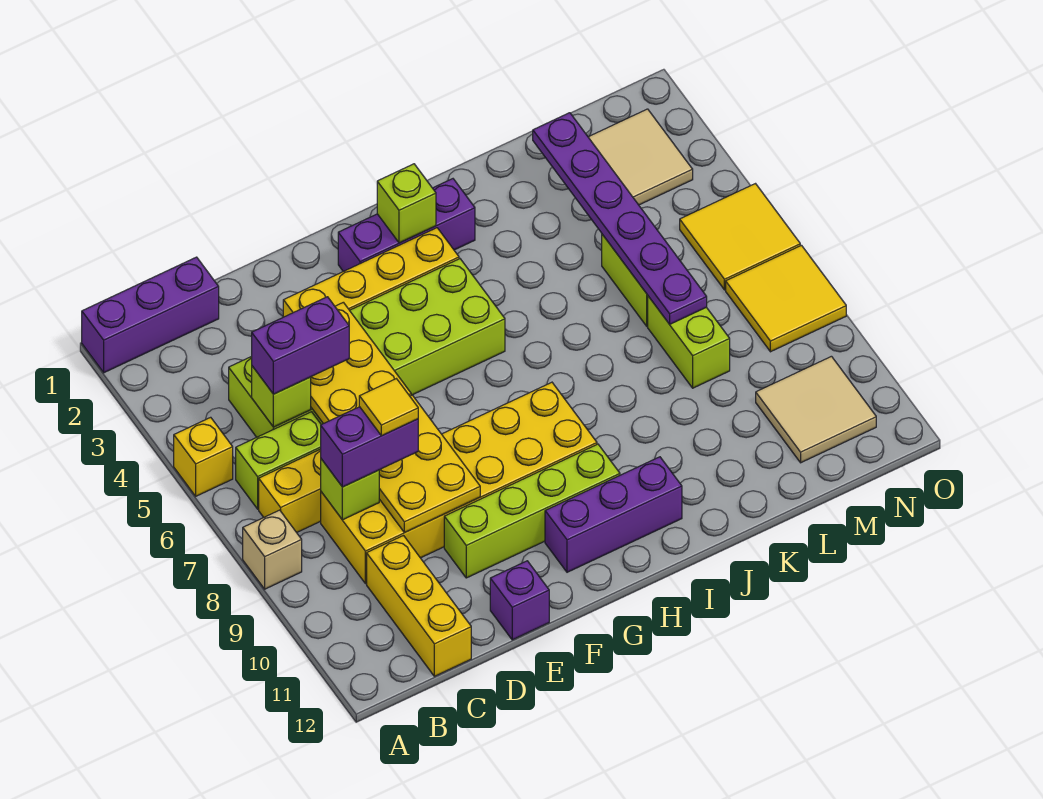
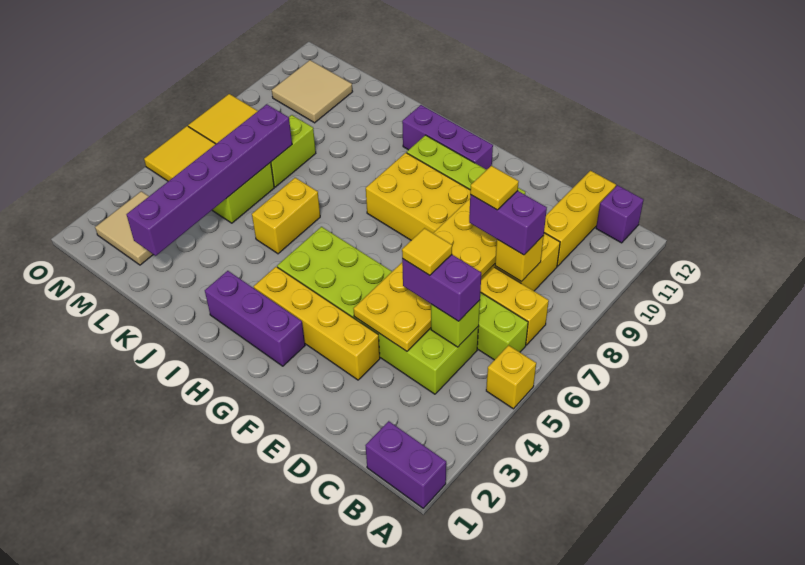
purple brick A1:C1 level 1 -> purple brick A1:B1 level 1
tan brick A8 level 1 -> none
lime brick C8 level 2 -> yellow brick C8 level 2
none -> yellow tile D5 level 4
purple brick E12 level 1 -> purple brick B12 level 1
lime brick H2 level 2 -> none
none -> yellow brick J5:J6 level 1
purple plate L2:L7 level 2 -> purple brick L2:L7 level 2

